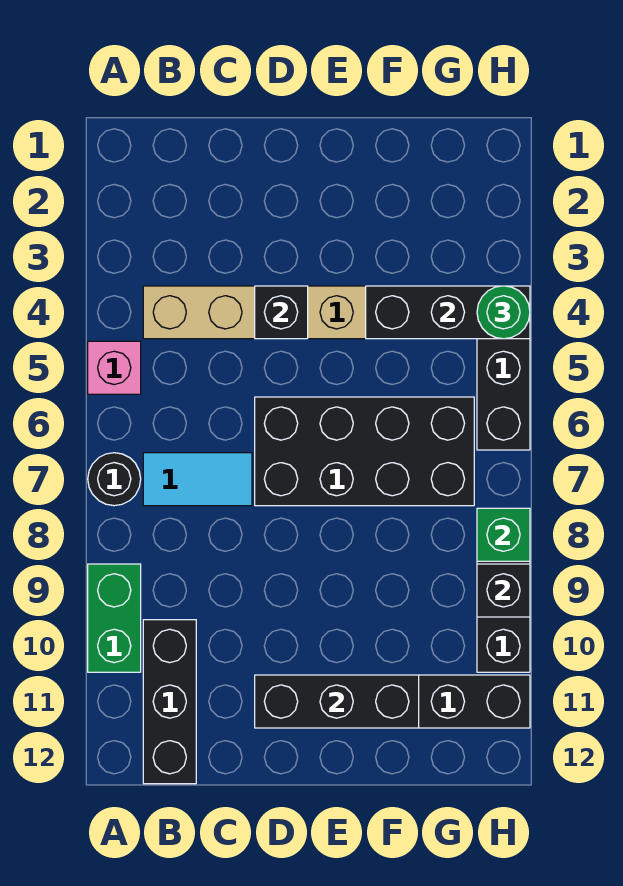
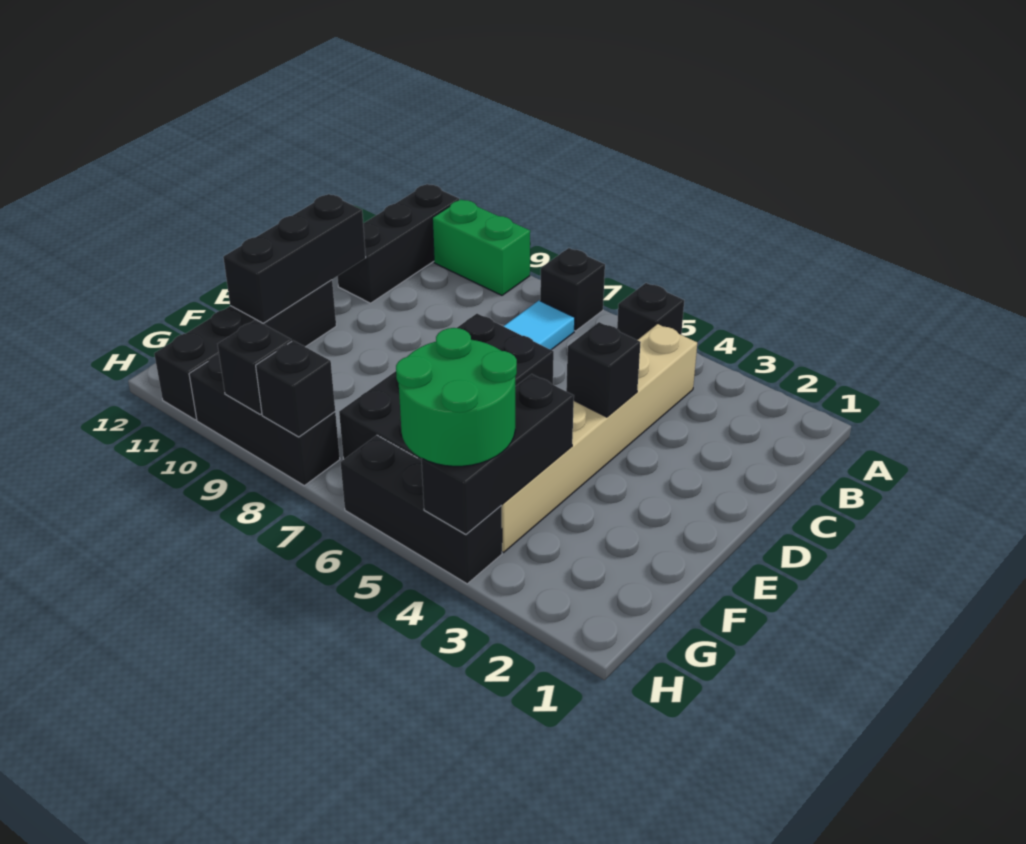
pink brick A5 level 1 -> black brick A5 level 1
black round brick A7 level 1 -> black brick A7 level 1
black brick B10:B12 level 1 -> black brick A11:C11 level 1
green round brick H4 level 3 -> green round brick G4:H5 level 3
green brick H8 level 2 -> black brick H8 level 2

